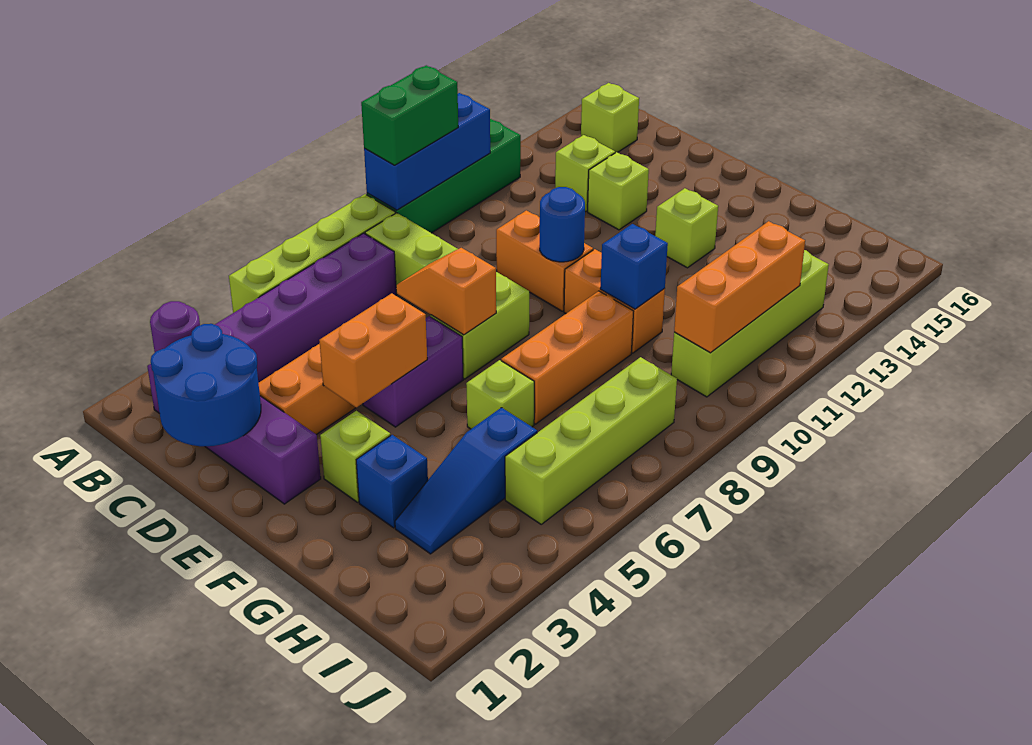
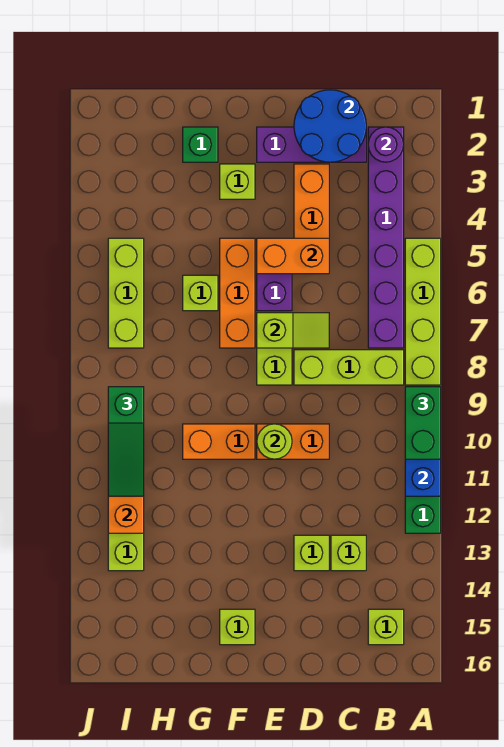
orange slope D7:E7 level 2 top E -> lime slope D7:E7 level 2 top E
orange brick E4:E5 level 2 -> orange brick D5:E5 level 2
blue round brick E10 level 2 -> lime round brick E10 level 2
lime brick F13 level 1 -> lime brick F15 level 1
none -> green brick G2 level 1
blue brick G3 level 1 -> none
orange brick G7:G9 level 1 -> orange brick F5:F7 level 1
blue brick G10 level 2 -> none
blue slope H3:H5 level 1 top 5 -> none
lime brick I5:I8 level 1 -> lime brick I5:I7 level 1
none -> green slope I9:I11 level 3 top 9

